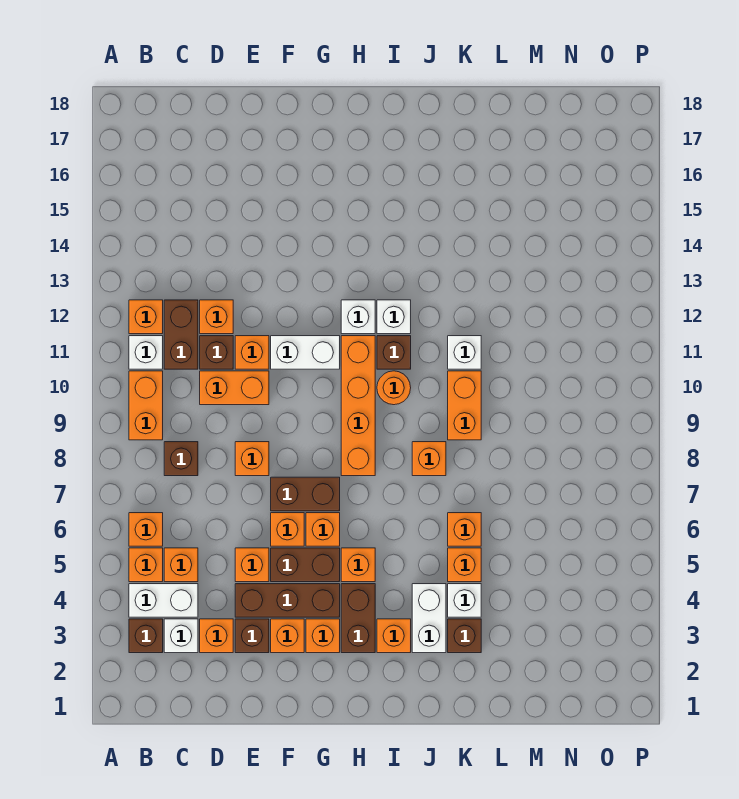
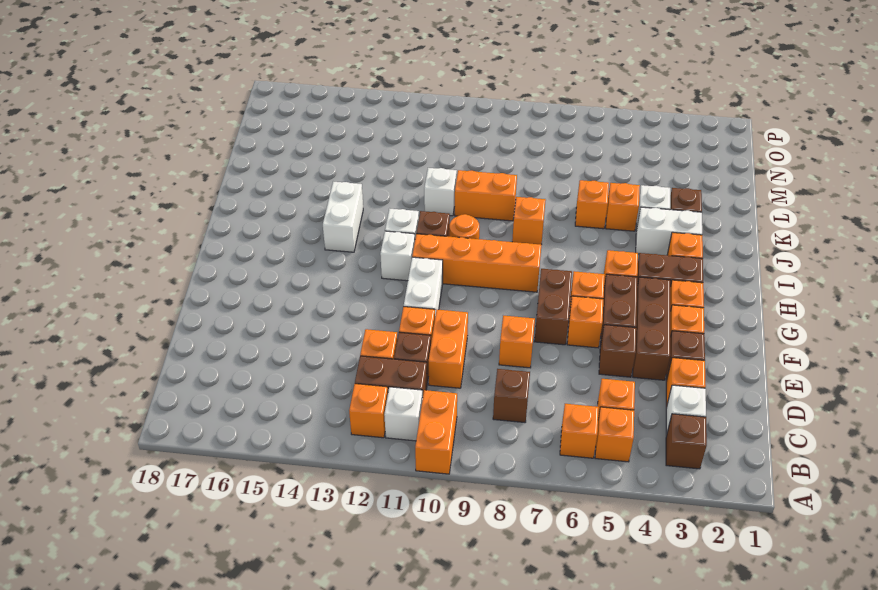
white brick B4:C4 level 1 -> white brick I14:J14 level 1
orange brick B9:B10 level 1 -> orange brick A10:B10 level 1
orange brick E5 level 1 -> brown brick E5 level 1

